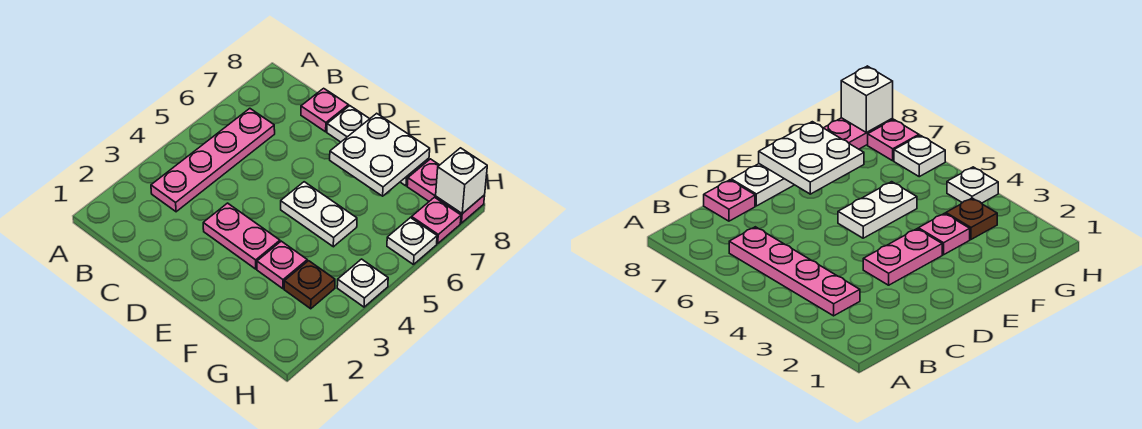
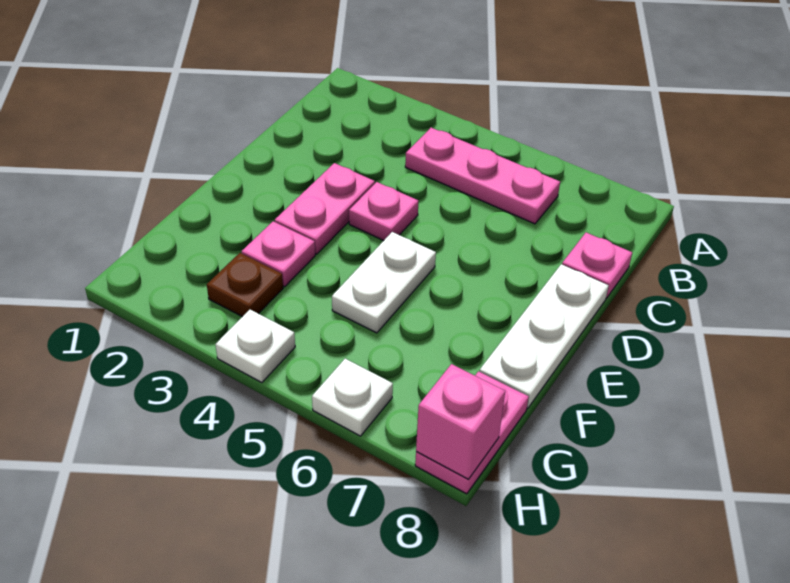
pink plate B3:B6 level 1 -> pink plate B4:B6 level 1
white plate E7:F8 level 2 -> none
pink plate H7 level 1 -> pink plate D4 level 1
white brick H8 level 2 -> pink brick H8 level 2

